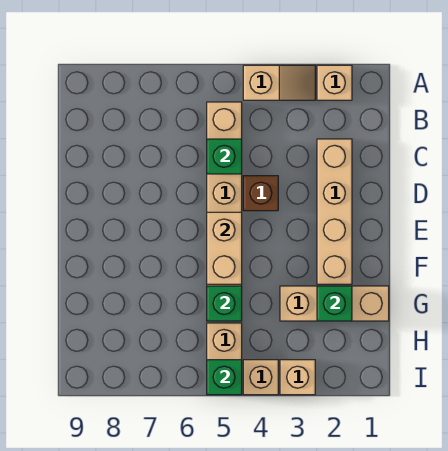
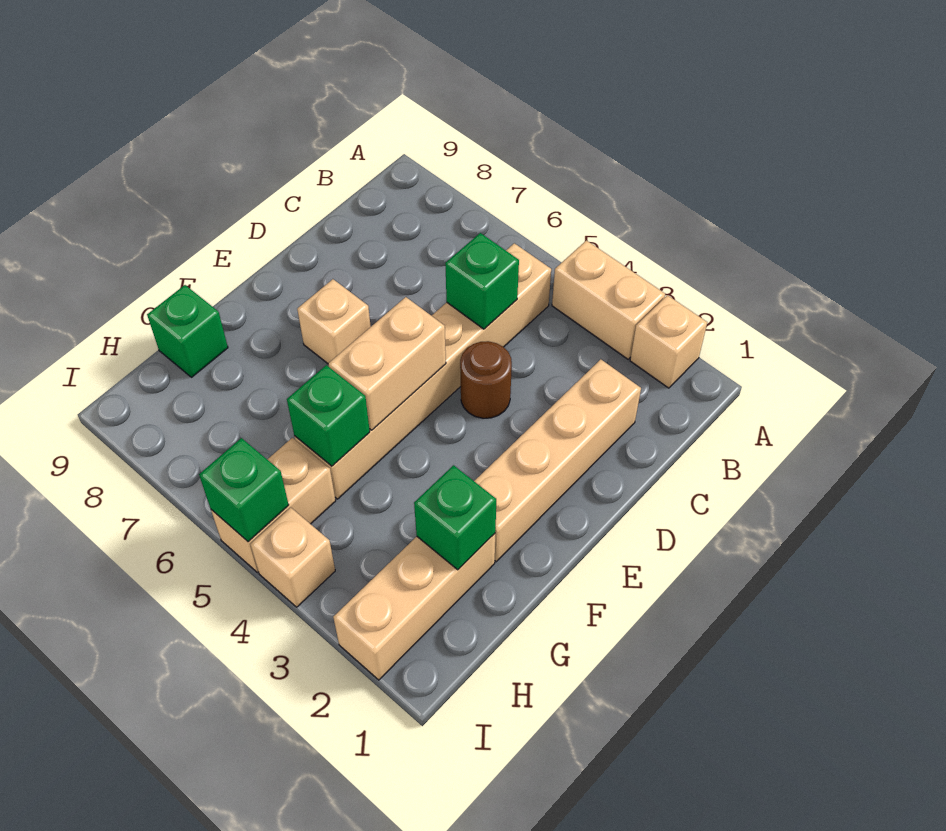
tan slope A3:A4 level 1 top 4 -> tan brick A3:A4 level 1
brown brick D4 level 1 -> brown round brick D4 level 1
tan brick G1:G3 level 1 -> tan brick G2:I2 level 1
none -> green brick G9 level 1
tan brick I3 level 1 -> tan brick E7 level 1

